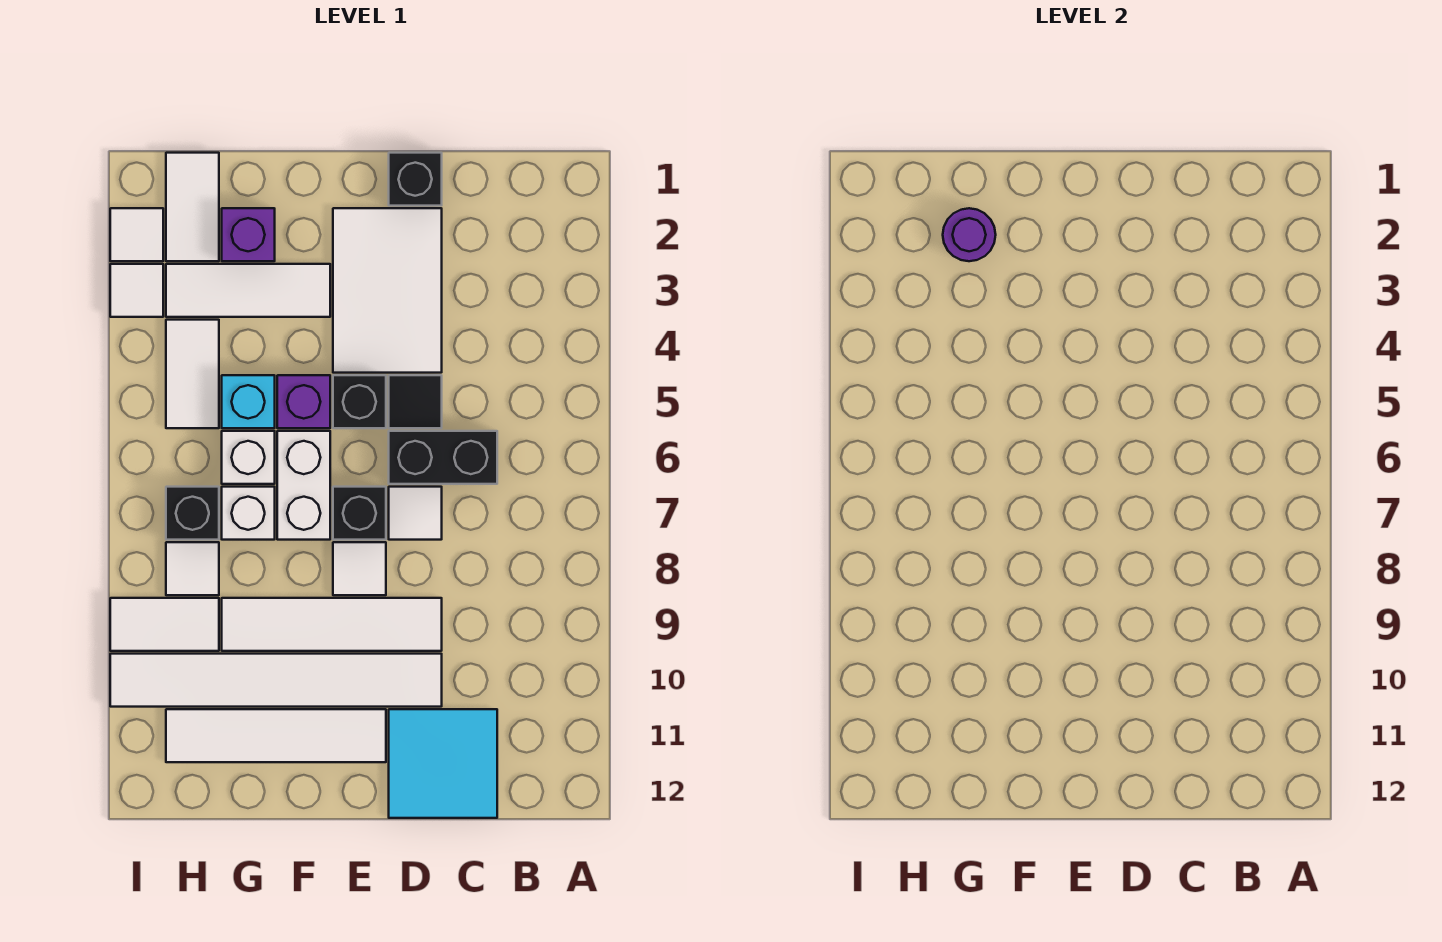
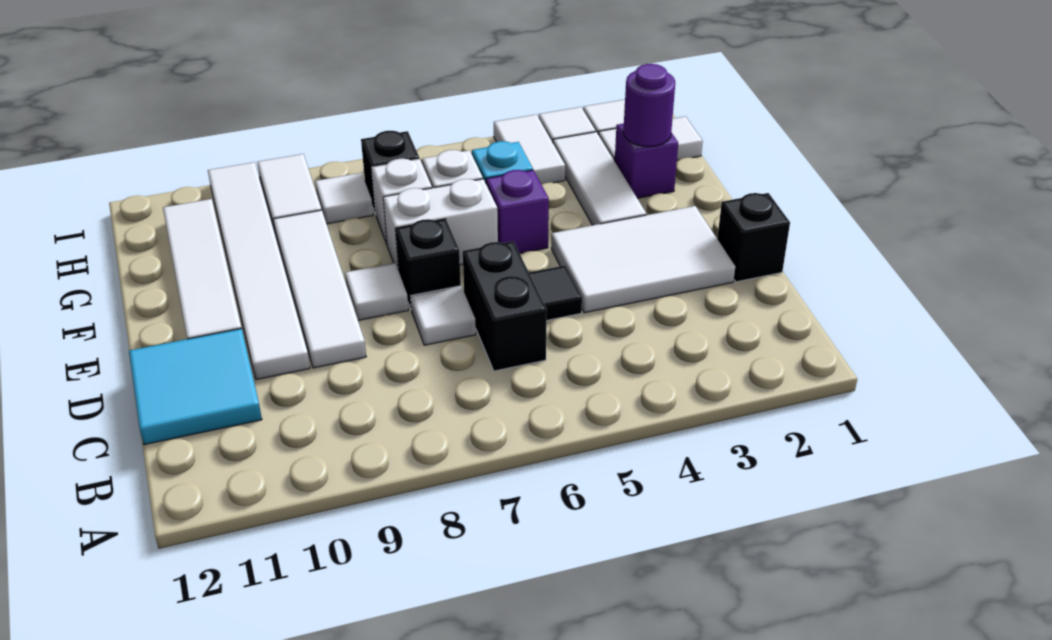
black brick E5 level 1 -> none
white tile H4:H5 level 1 -> white tile H4:I4 level 1

